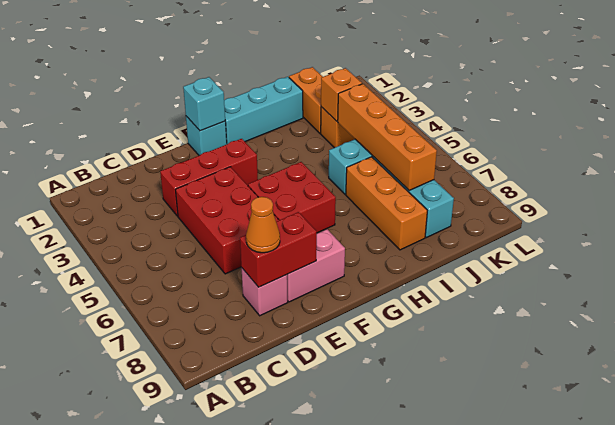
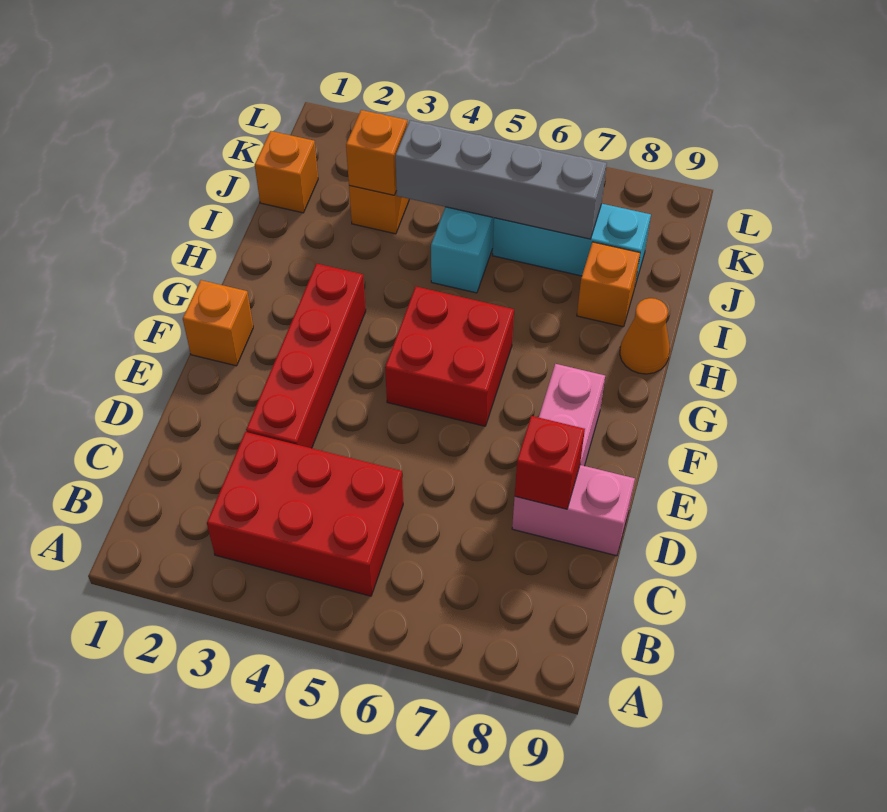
red brick D3:F3 level 1 -> red brick D3:G3 level 1
red brick D4:E6 level 1 -> red brick B3:C5 level 1
pink brick D8 level 1 -> pink brick D8:D9 level 1
red brick D8:E8 level 2 -> red brick D8 level 2
orange cone D8 level 3 -> orange cone H9 level 1
cyan brick F1 level 1 -> orange brick F1 level 1
cyan brick F1 level 2 -> none
cyan brick G1:I1 level 1 -> none
orange brick I6:I8 level 1 -> orange brick I8 level 1
orange brick J1:J2 level 1 -> orange brick J1 level 1
orange brick J4:J7 level 2 -> grey brick J4:J7 level 2

